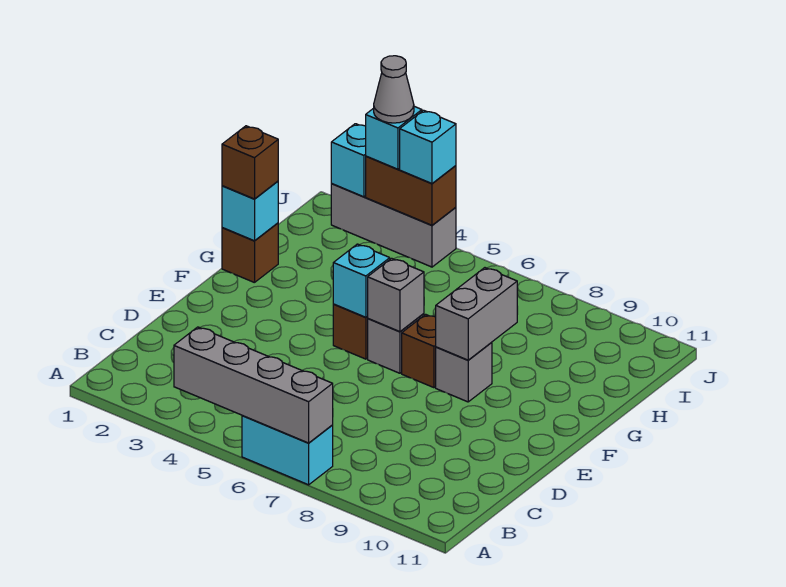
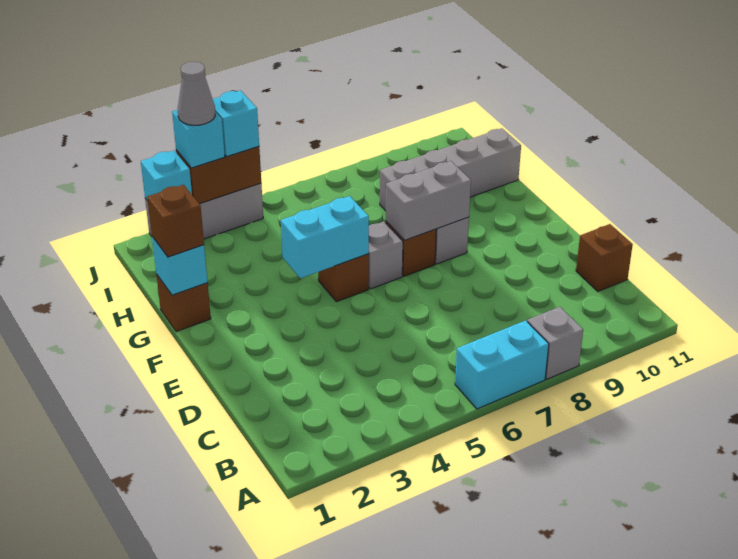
grey brick A4:A7 level 2 -> grey brick H8:H11 level 1
none -> brown brick C11 level 1
cyan brick F5 level 2 -> cyan brick F4:F5 level 2
grey brick F6 level 2 -> grey brick A8 level 1
grey brick F8:G8 level 2 -> grey brick F7:F8 level 2

